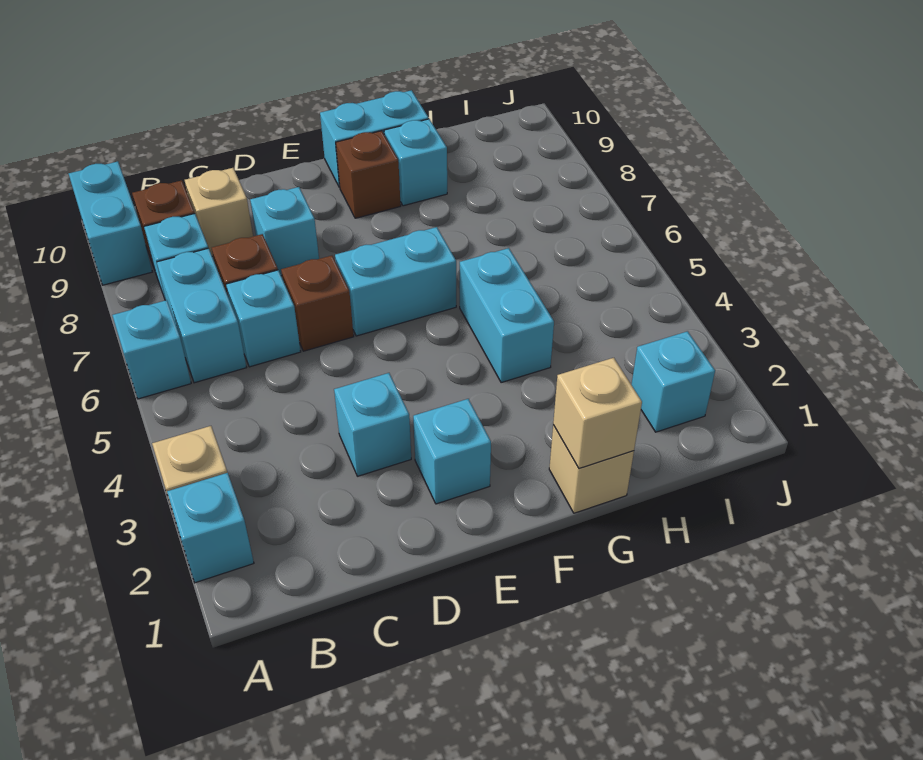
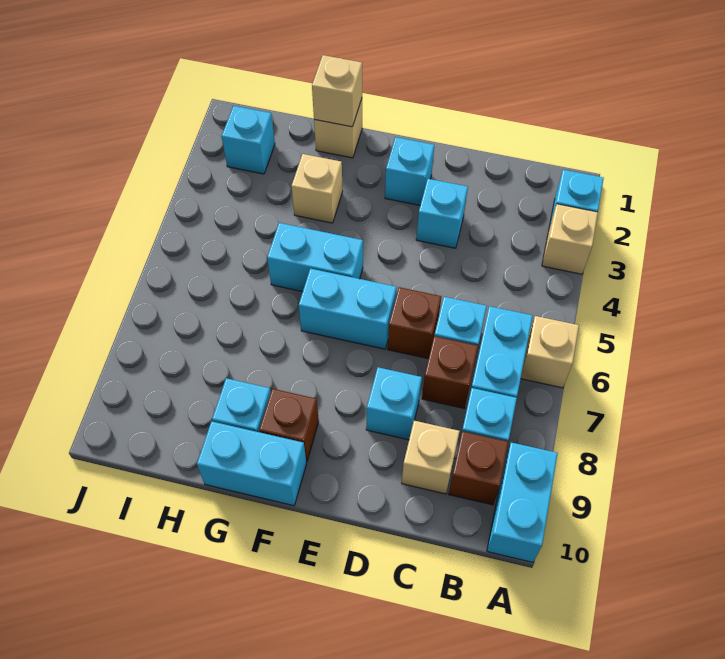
cyan brick A6 level 1 -> tan brick A6 level 1
none -> tan brick G3 level 1
cyan brick G4:G5 level 1 -> cyan brick F5:G5 level 1

